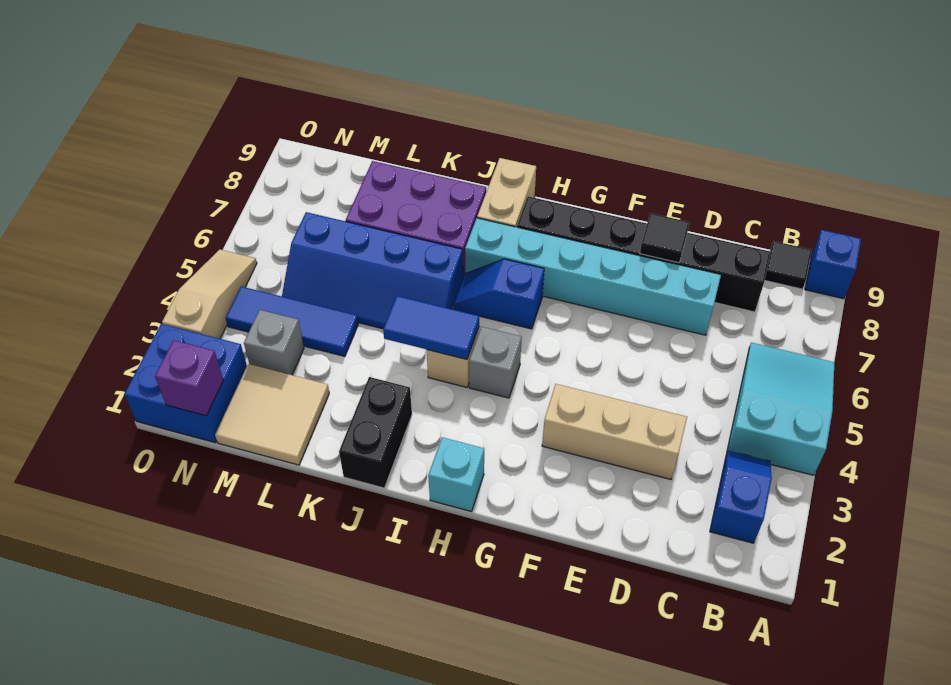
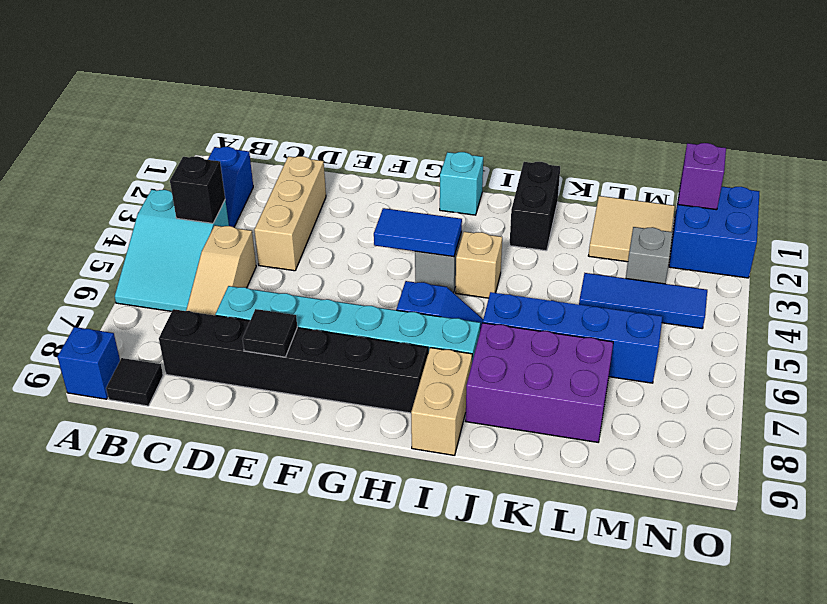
none -> black brick B4 level 2
tan brick D3:F3 level 1 -> tan brick D2:D4 level 1
blue tile I4:J4 level 2 -> blue tile G4:H4 level 2
tan slope O3:O5 level 1 top 3 -> tan slope C5:C7 level 1 top 5

